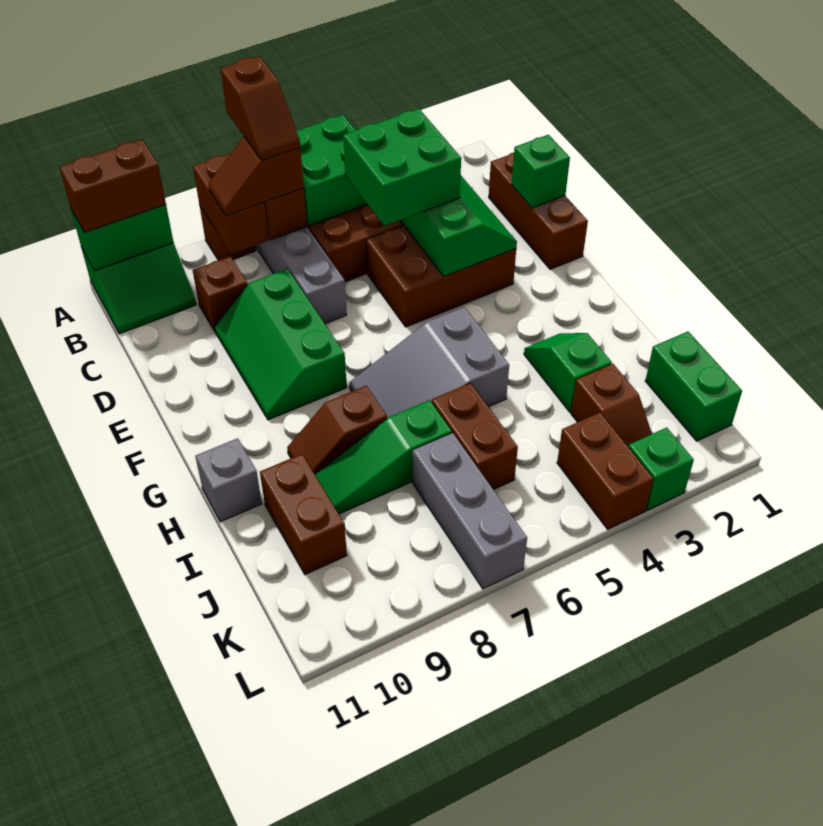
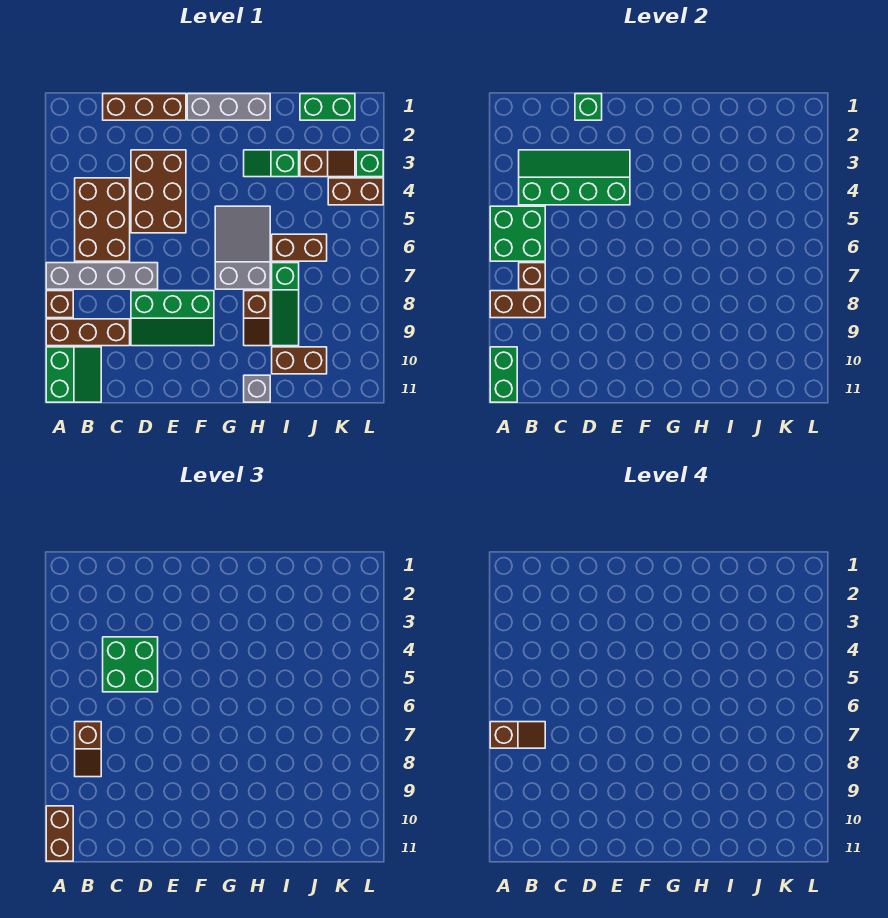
brown brick C9 level 1 -> brown brick A9:C9 level 1
grey slope G5:H7 level 1 top 5 -> grey slope G5:H7 level 1 top 7
grey brick J7:L7 level 1 -> grey brick F1:H1 level 1

